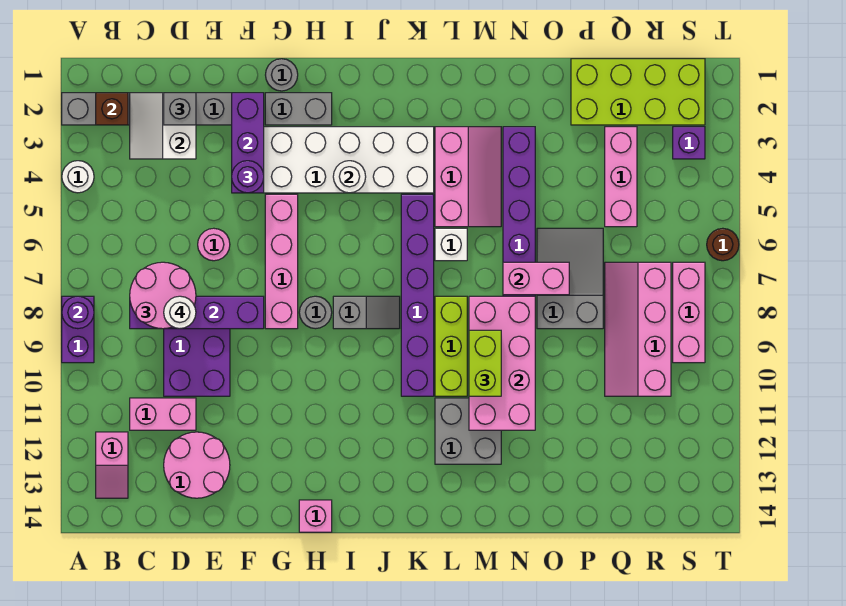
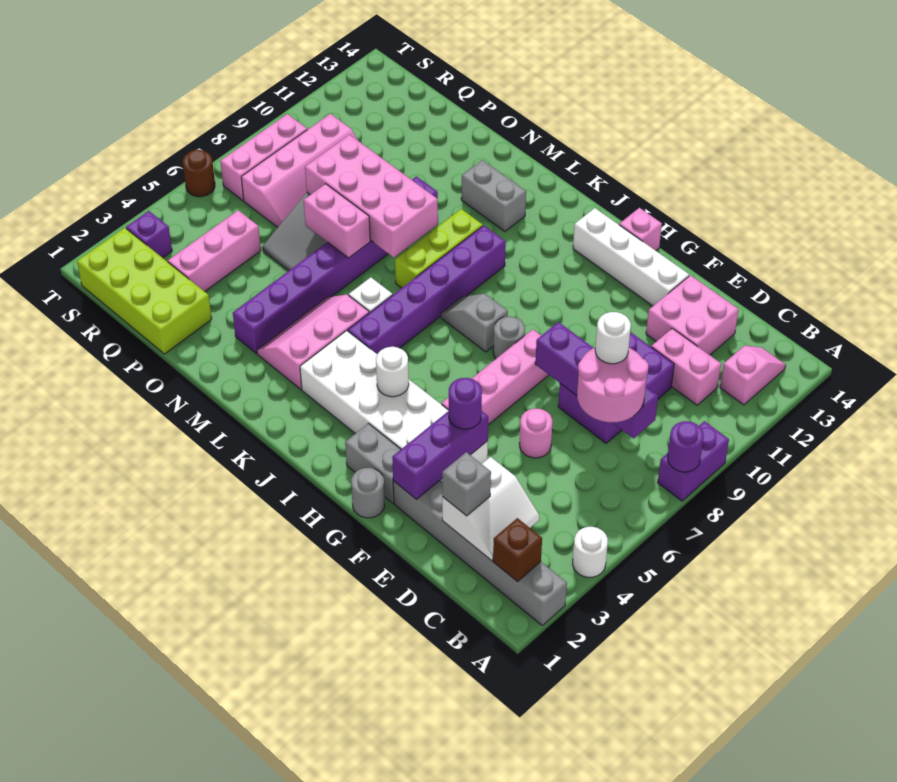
pink round brick D12:E13 level 1 -> pink brick D12:E13 level 1
none -> white brick F13:I13 level 1
grey brick L11:M12 level 1 -> grey brick L12:M12 level 1
pink brick M8:N11 level 2 -> pink brick M8:P9 level 2
lime brick M9:M10 level 3 -> none

